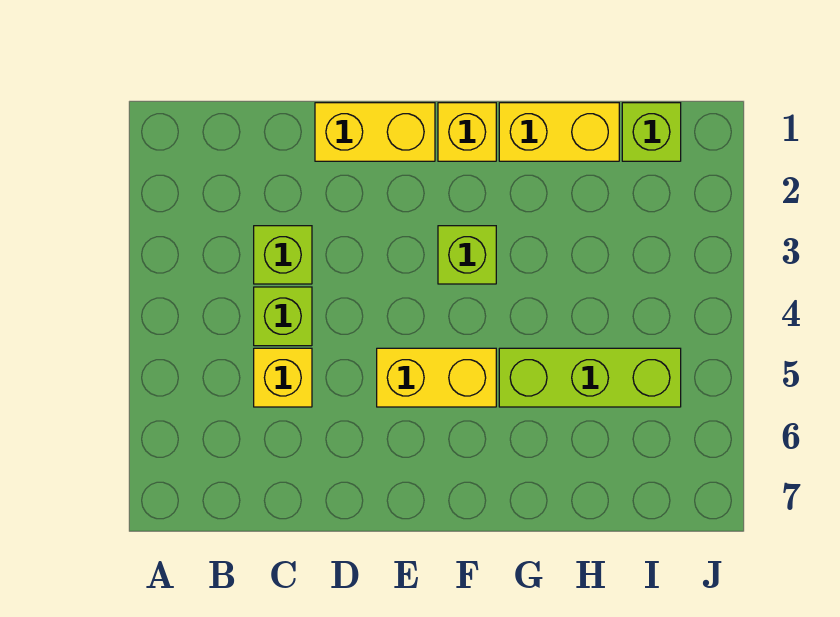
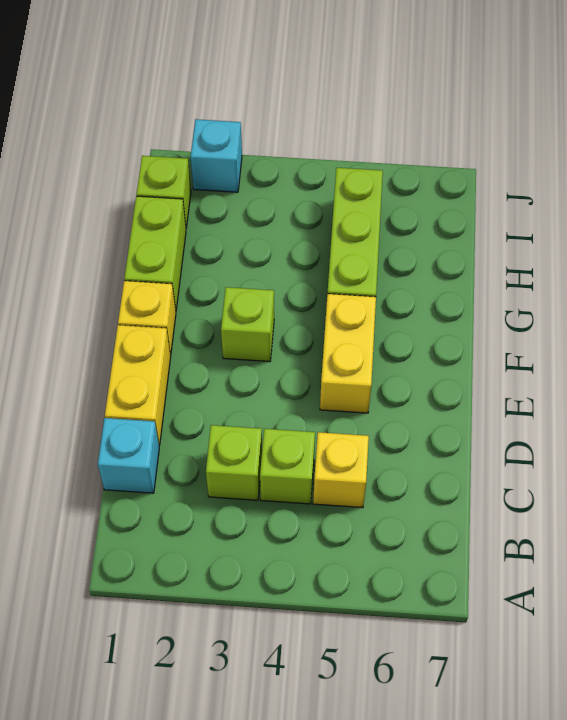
none -> cyan brick C1 level 1
yellow brick G1:H1 level 1 -> lime brick G1:H1 level 1
none -> cyan brick J2 level 1

